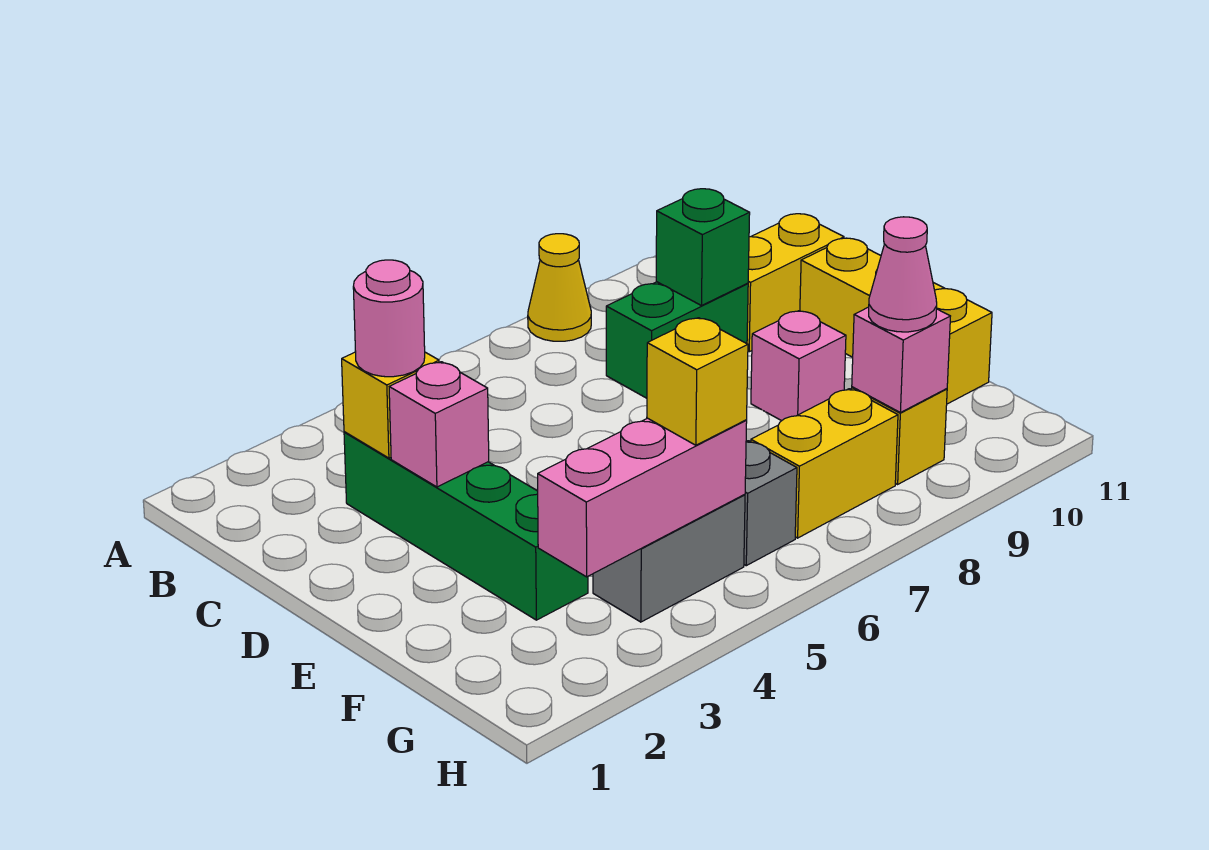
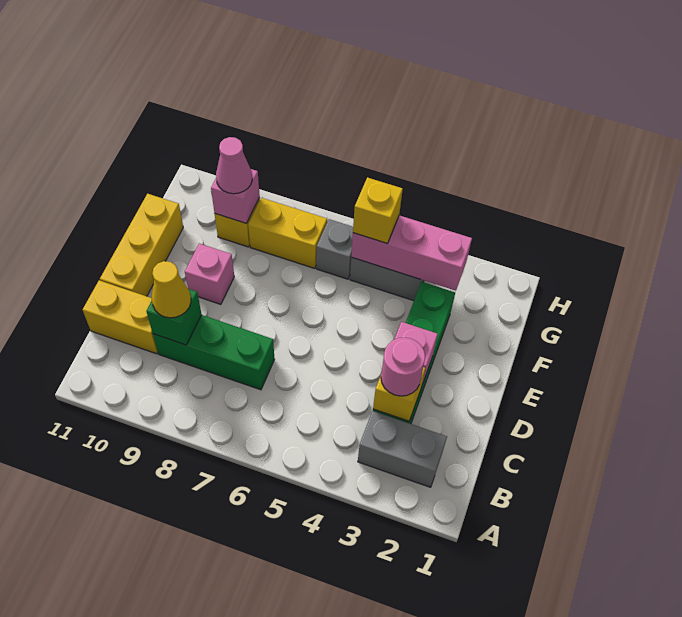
yellow cone A8 level 1 -> yellow cone C9 level 3
none -> grey brick B2:B3 level 1
green brick C8:C9 level 1 -> green brick C7:C9 level 1

